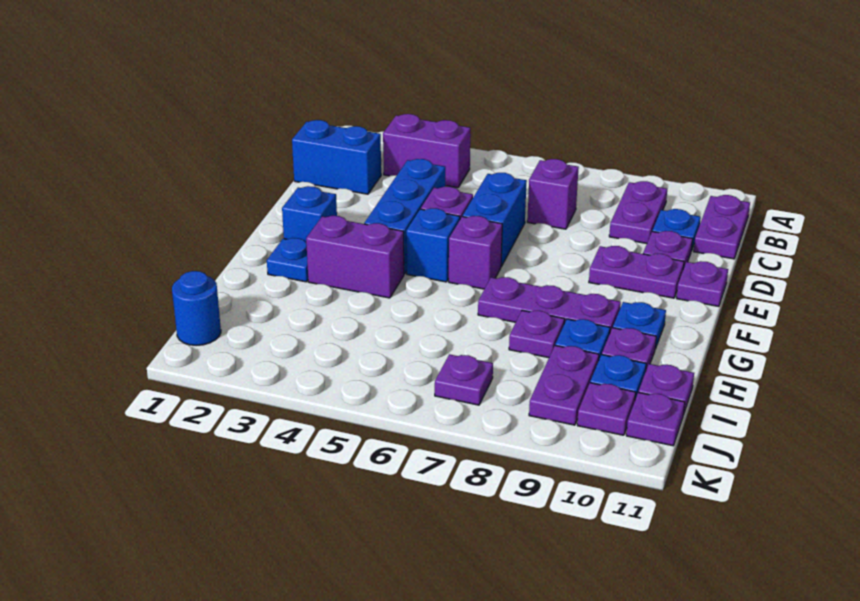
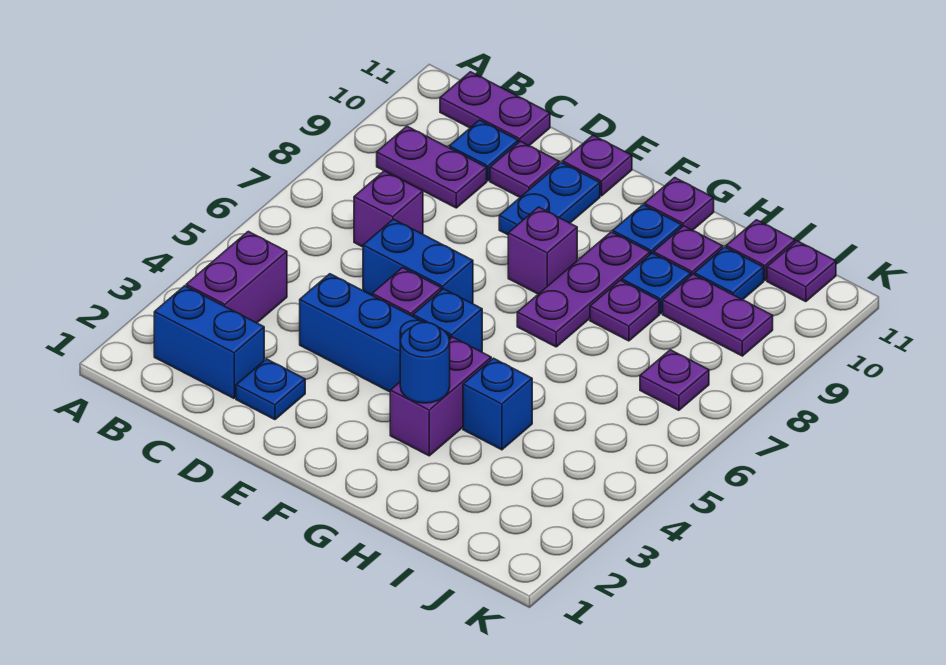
blue brick C1:C2 level 1 -> blue brick B2:C2 level 1
purple plate E9:E10 level 1 -> blue plate E9:E10 level 1
blue brick F2 level 1 -> blue brick H4 level 1
purple brick F6 level 1 -> purple brick F8 level 1
blue plate G2 level 1 -> blue plate D2 level 1
blue round brick J1 level 1 -> blue round brick G3 level 2
purple plate J10 level 1 -> purple plate G11 level 1

